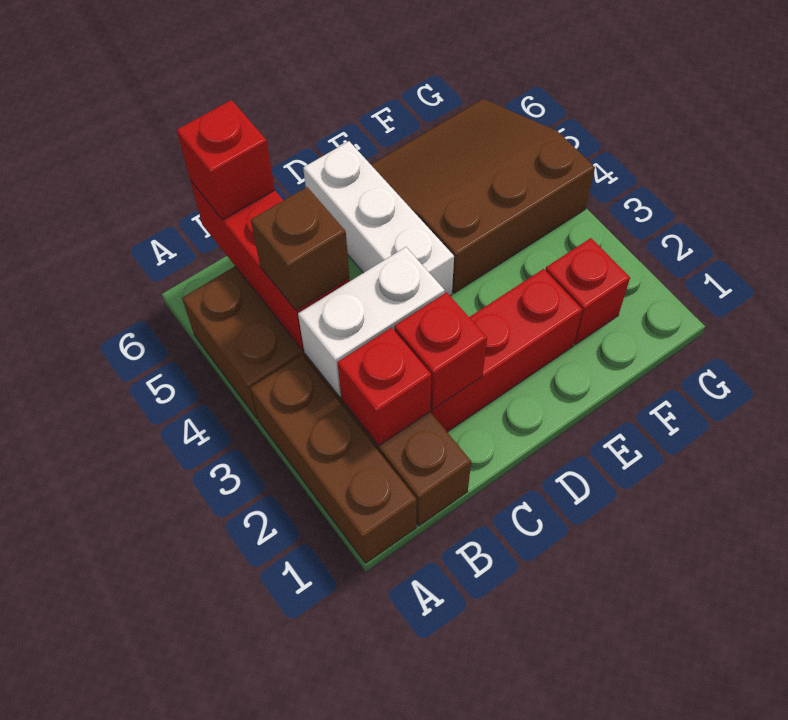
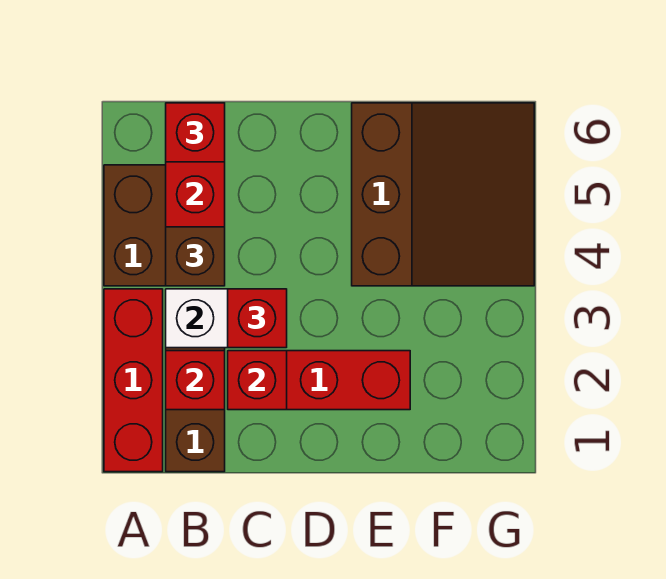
brown brick A1:A3 level 1 -> red brick A1:A3 level 1
white brick D4:D6 level 1 -> none
brown slope E4:G6 level 1 top 4 -> brown slope E4:G6 level 1 top E
red brick F2 level 1 -> red brick C3 level 3

